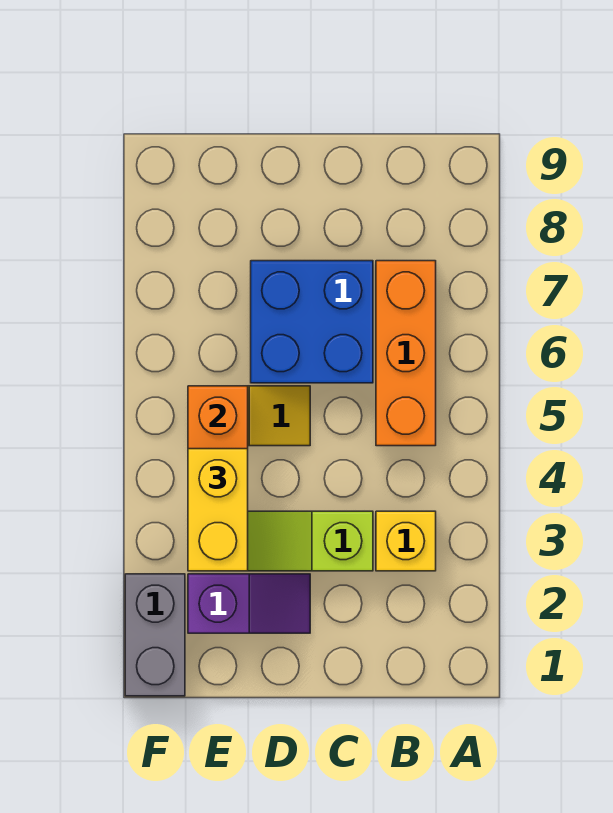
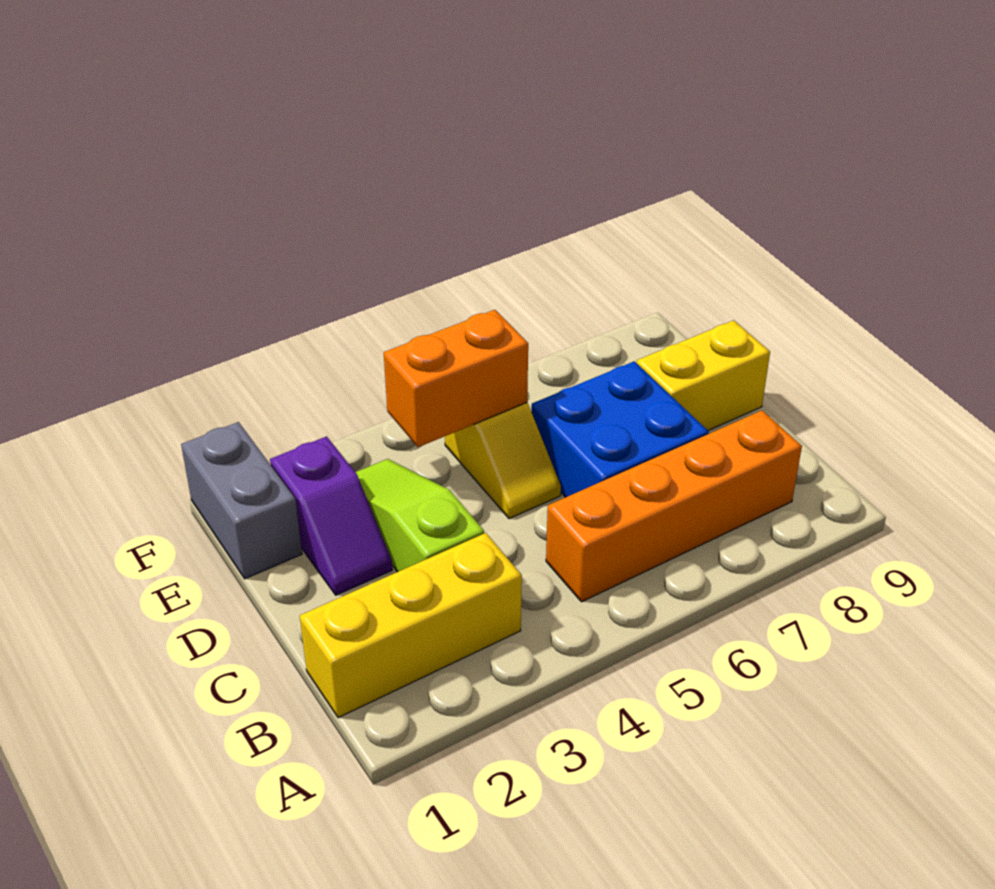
yellow brick B3 level 1 -> yellow brick B1:B3 level 1
orange brick B5:B7 level 1 -> orange brick B5:B8 level 1
yellow brick E3:E4 level 3 -> yellow brick D8:D9 level 1
grey brick F1:F2 level 1 -> grey brick E1:F1 level 1

